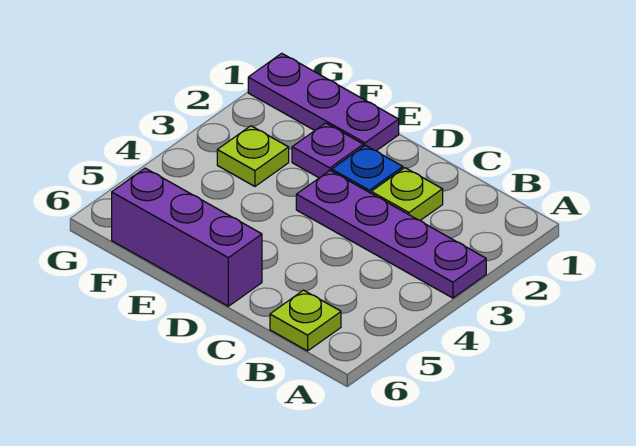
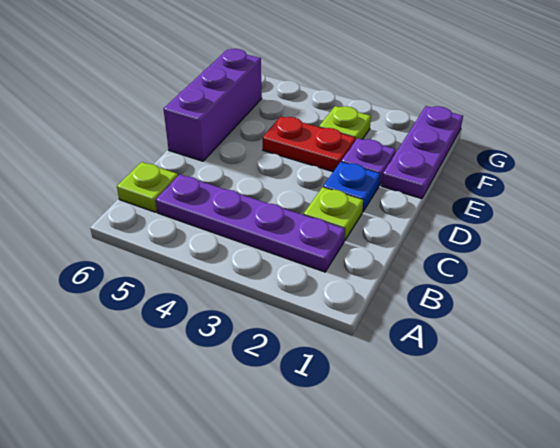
purple plate A3:D3 level 1 -> purple plate B2:B5 level 1
none -> red plate E3:E4 level 1

